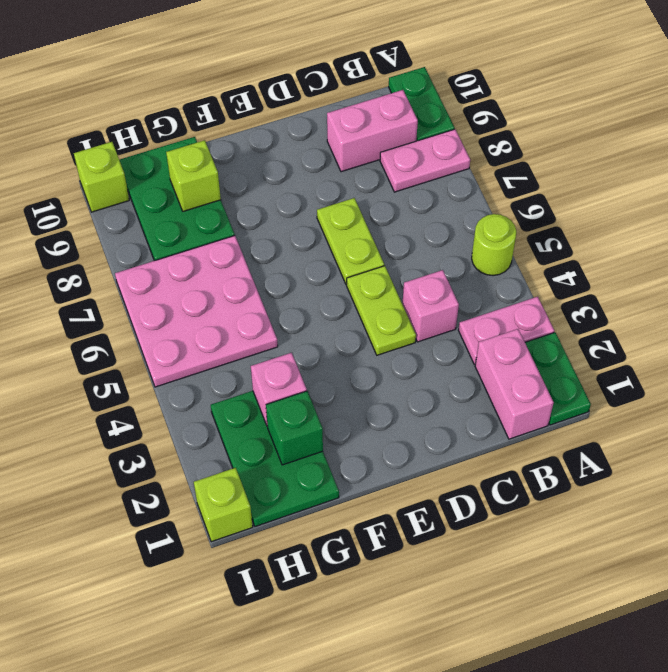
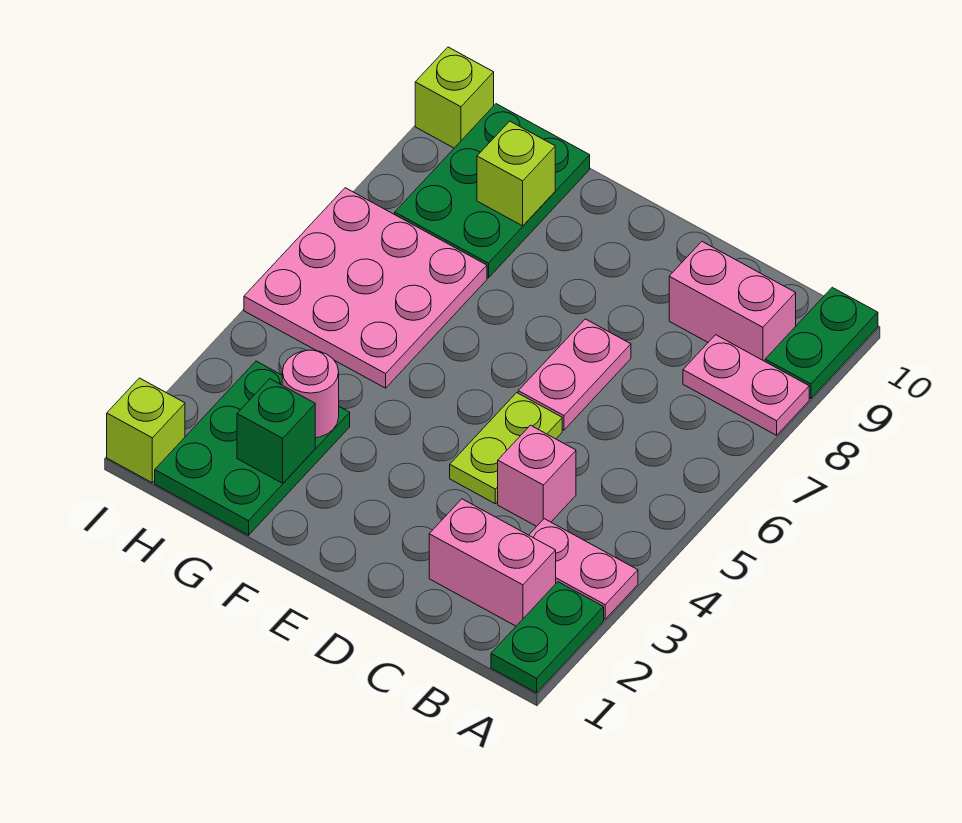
lime round brick A5 level 1 -> none
pink brick B1:B2 level 1 -> pink brick B2:C2 level 1
lime plate D6:D7 level 1 -> pink plate D6:D7 level 1
pink brick G3 level 2 -> pink round brick G3 level 2

